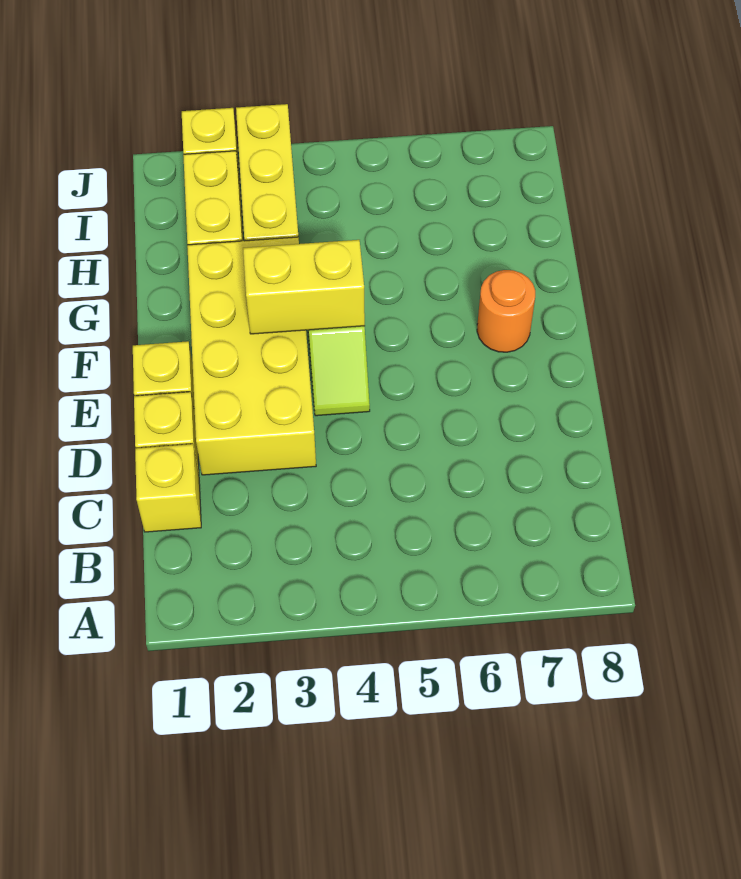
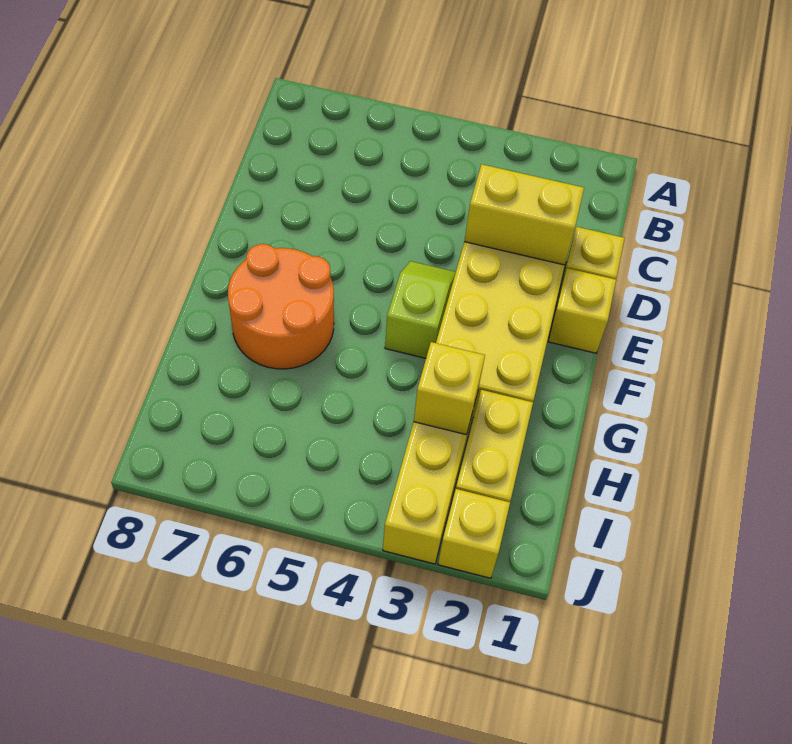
yellow brick C1 level 1 -> yellow brick H3 level 2
yellow brick F3:F4 level 2 -> yellow brick D2:D3 level 2
orange round brick F7 level 1 -> orange round brick F6:G7 level 1

